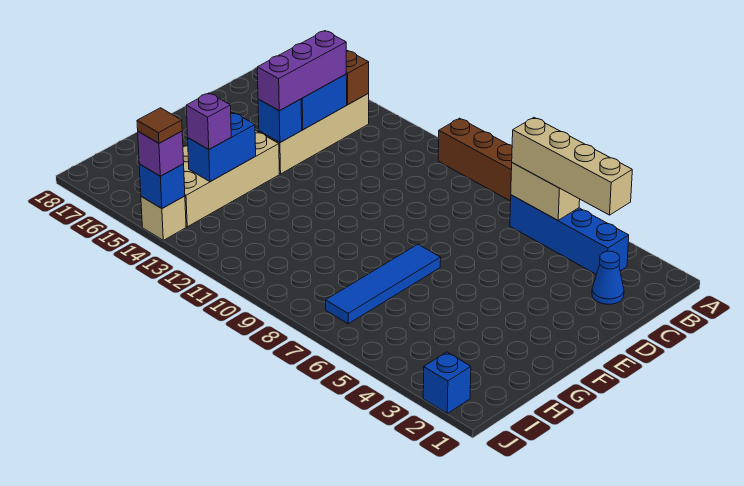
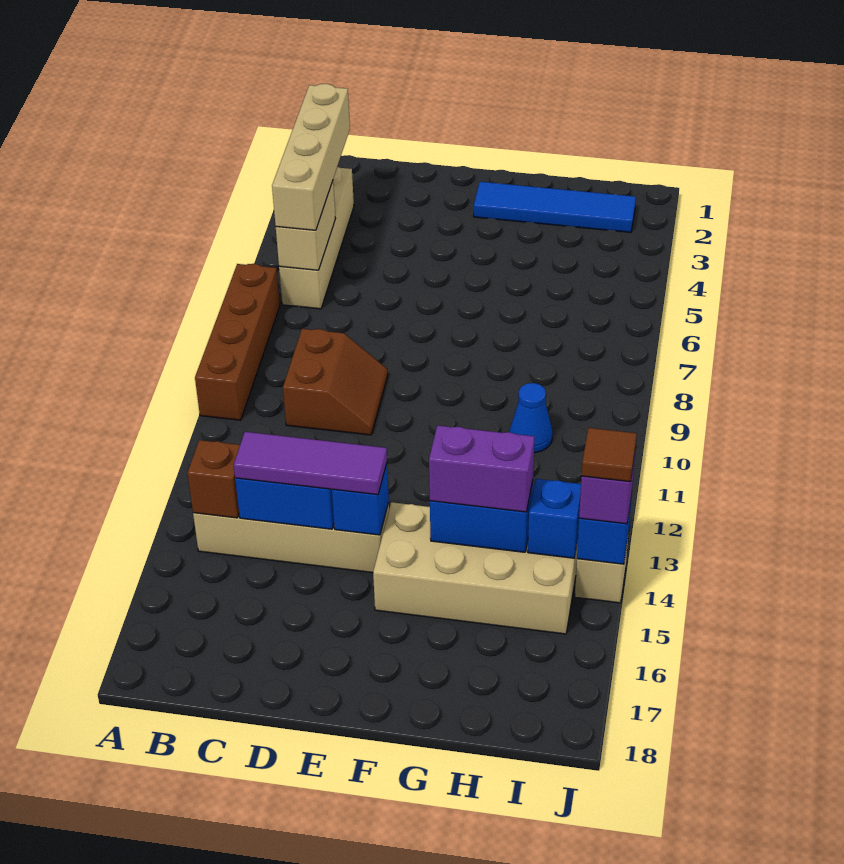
blue brick B3:B6 level 1 -> tan brick B3:B6 level 1
blue cone C2 level 1 -> blue cone H10 level 1
none -> brown slope C9:D10 level 1 top C
purple brick C14:E14 level 3 -> purple tile C14:E14 level 3
blue tile F7:I7 level 1 -> blue tile F2:I2 level 1
purple brick H14 level 3 -> purple brick G14:H14 level 3
blue brick J2 level 1 -> blue brick I14 level 2

